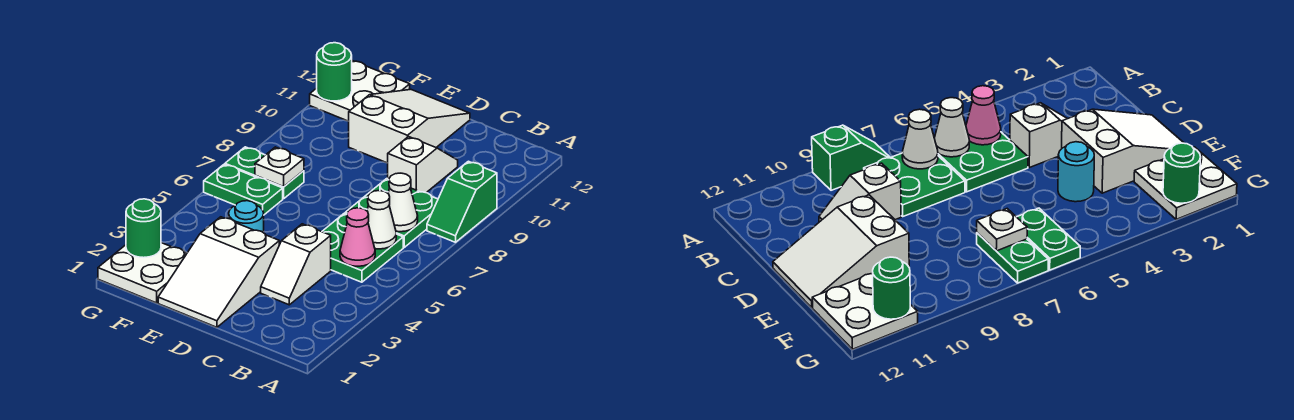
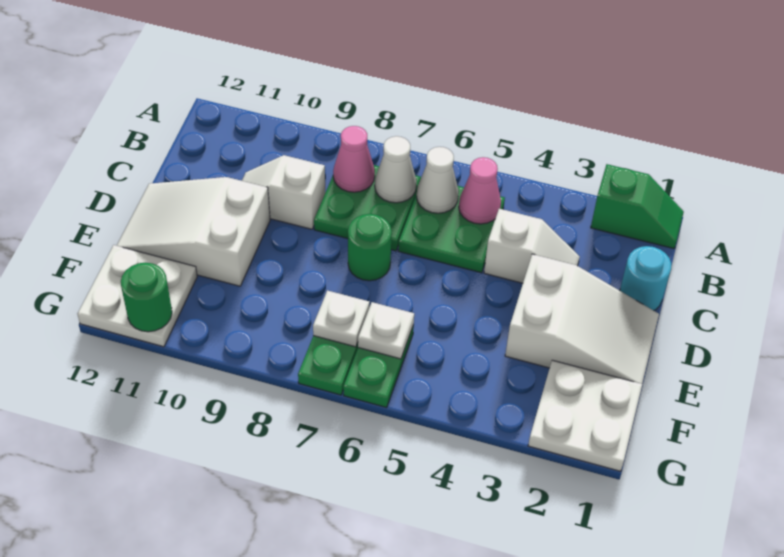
green slope A8:A9 level 1 top 9 -> green slope A1:A2 level 1 top 2
none -> pink cone B8 level 2
cyan round brick E4 level 1 -> cyan round brick C1 level 1
none -> white plate F6 level 2
green round brick G2 level 2 -> green round brick D7 level 1

